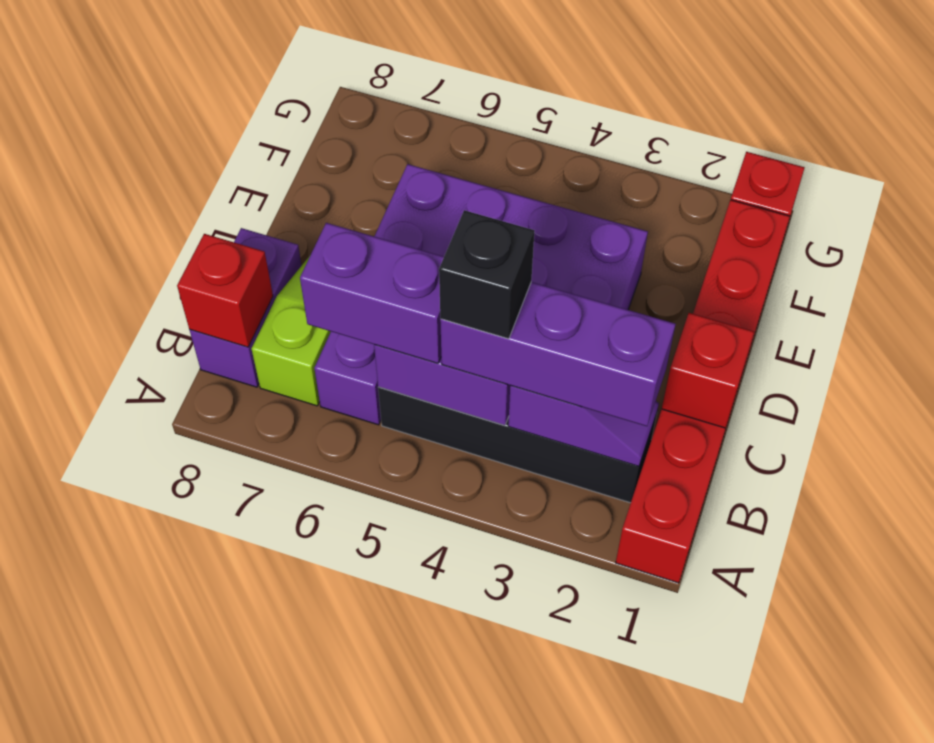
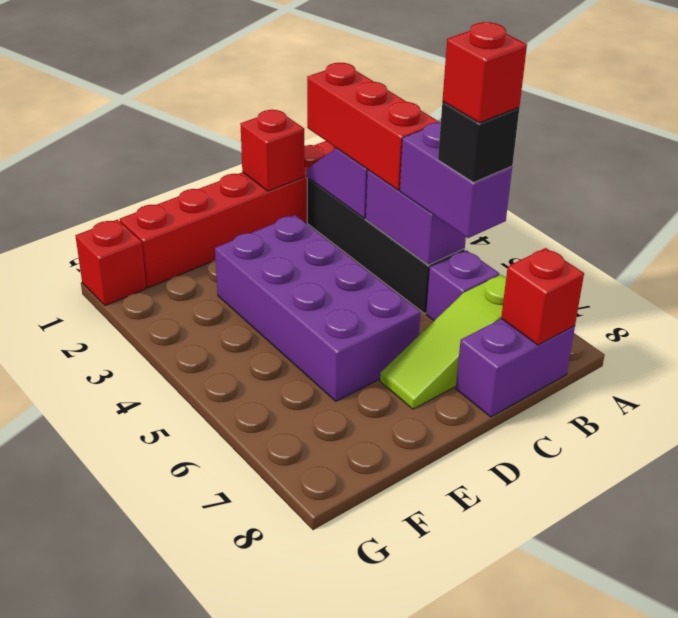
purple brick B2:B4 level 3 -> red brick B2:B4 level 3
black brick B4 level 4 -> black brick B6 level 4
none -> red brick B6 level 5

